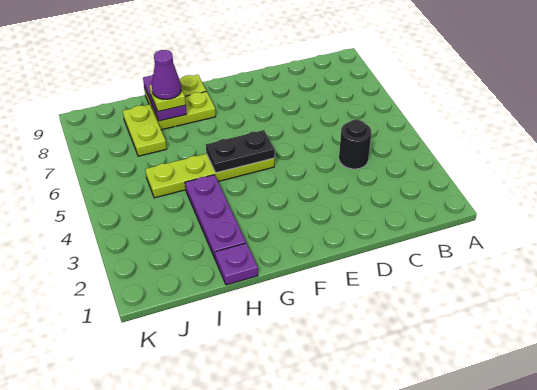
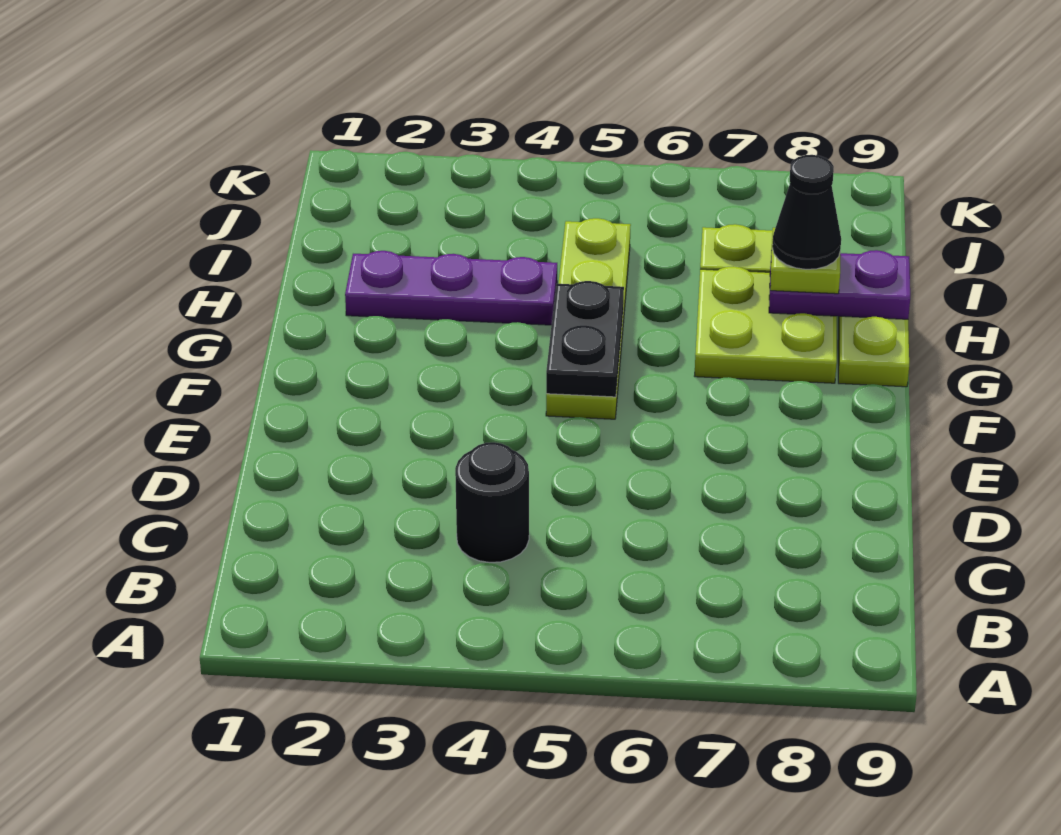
lime plate G8:H8 level 1 -> lime plate G7:H8 level 1
purple plate H1 level 1 -> none
purple cone H8 level 4 -> black cone H8 level 4

